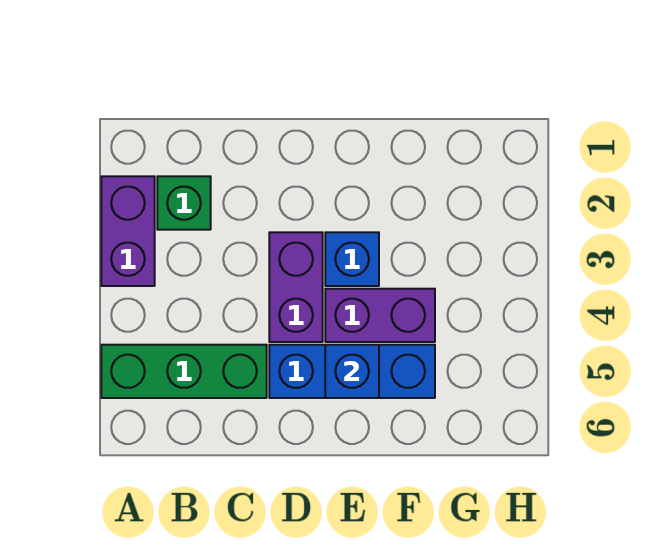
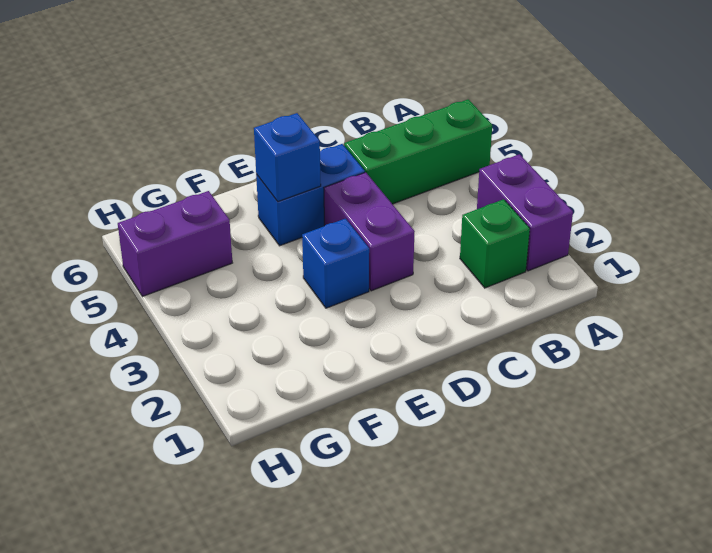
blue brick D5:F5 level 1 -> blue brick D5:E5 level 1
purple brick E4:F4 level 1 -> purple brick G5:H5 level 1

